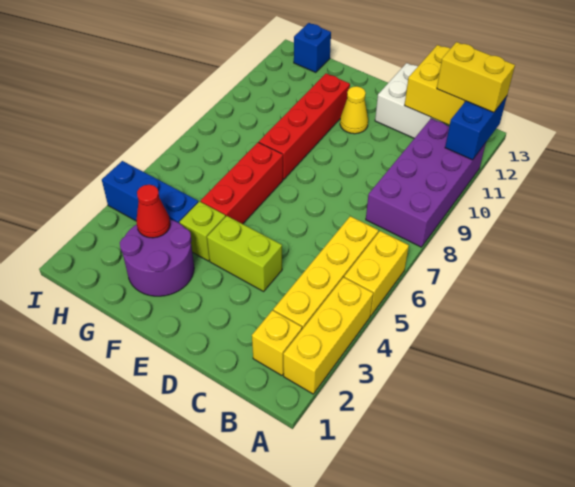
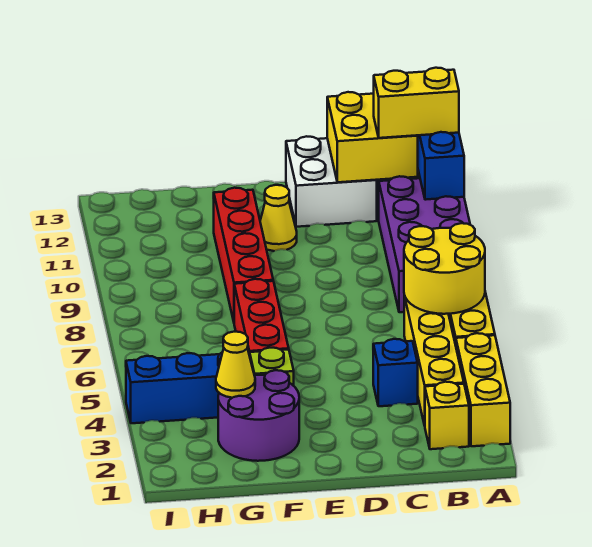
none -> yellow round brick A6:B7 level 2
lime brick D4:E4 level 1 -> none
red cone G3 level 2 -> yellow cone G3 level 2
blue brick H13 level 1 -> blue brick C4 level 1

